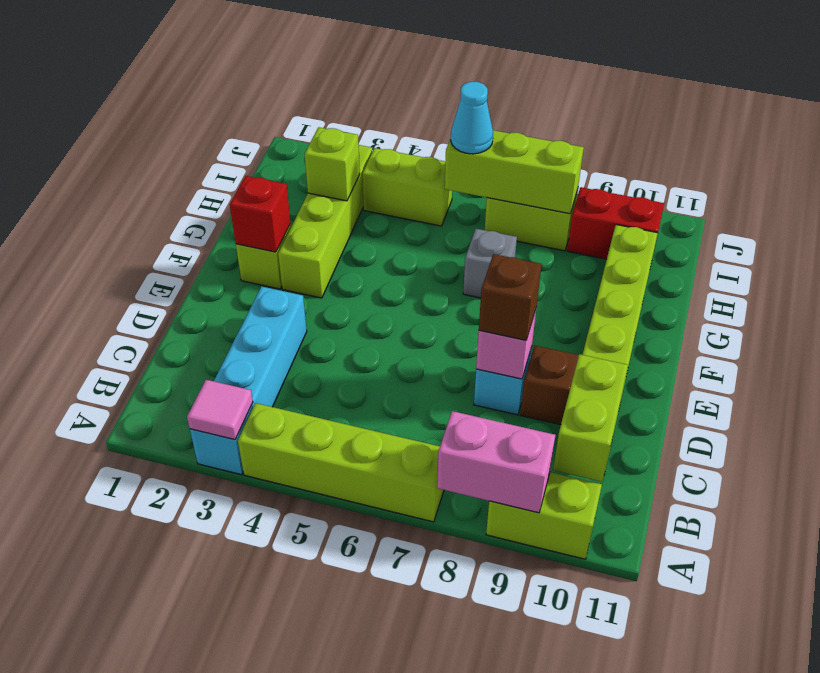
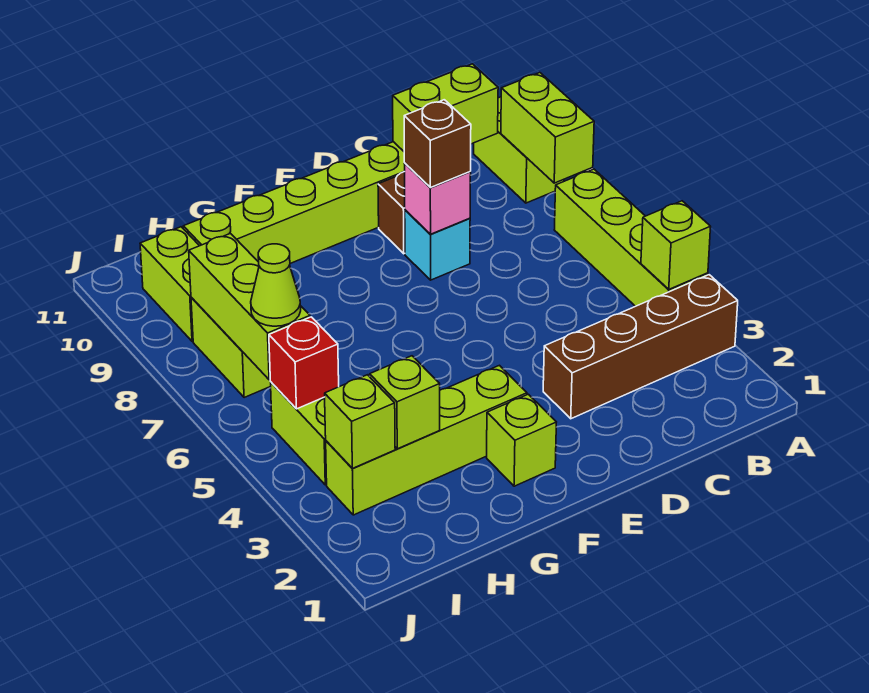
cyan brick A3:D3 level 1 -> brown brick A3:D3 level 1
pink tile A3 level 2 -> none
none -> lime brick A4 level 2
pink brick A8:A9 level 2 -> lime brick A8:A9 level 2
red brick F2 level 2 -> red brick I5 level 2
grey brick G7 level 1 -> none
none -> lime brick I3 level 2
cyan cone I6 level 3 -> lime cone I6 level 3
red brick I9:I10 level 1 -> lime brick I9:I10 level 1

